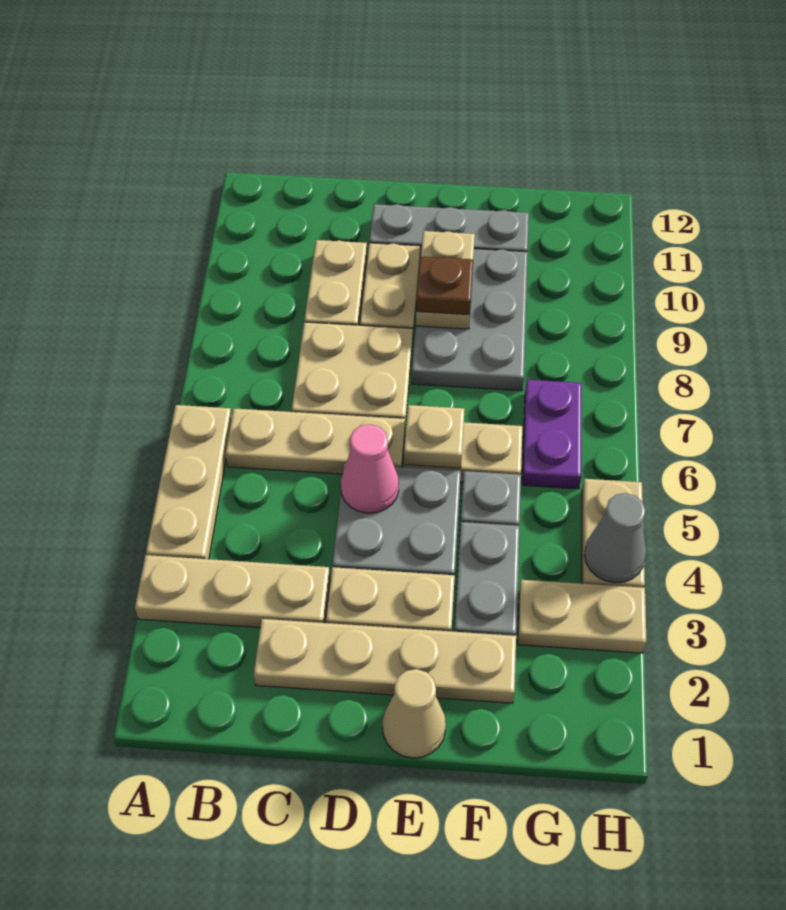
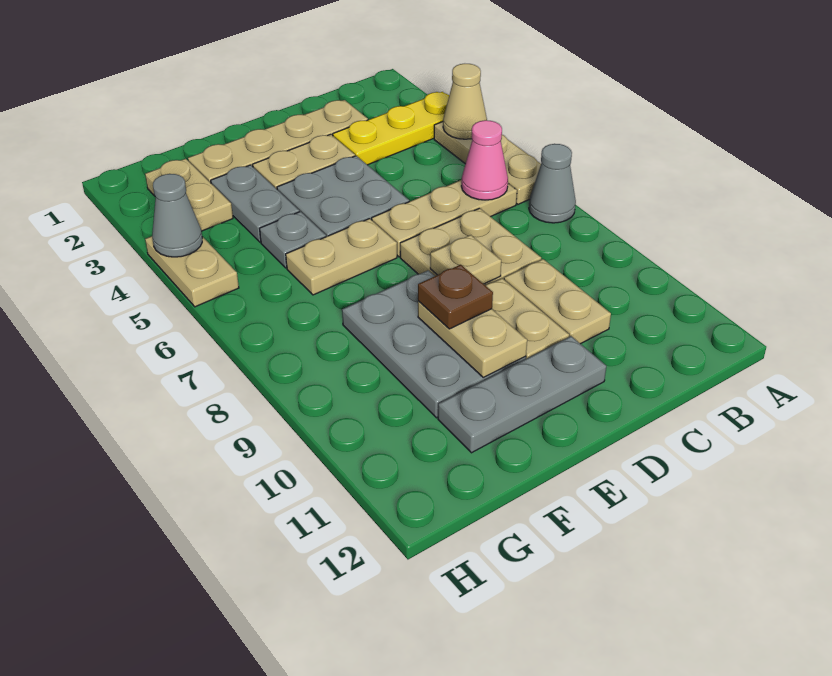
tan plate A3:C3 level 1 -> yellow plate A3:C3 level 1
none -> grey cone A7 level 1
pink cone D5 level 2 -> pink cone B6 level 2
tan cone E1 level 1 -> tan cone A4 level 2
tan plate E6 level 2 -> tan plate D8 level 2
tan plate G3:H3 level 1 -> tan plate G2:G3 level 1
purple plate G6:G7 level 1 -> none

